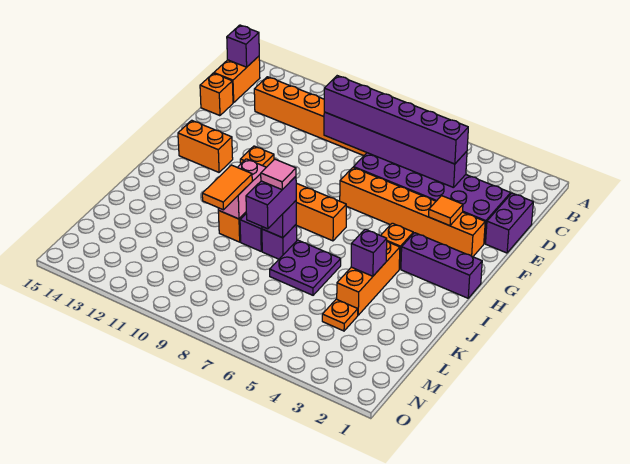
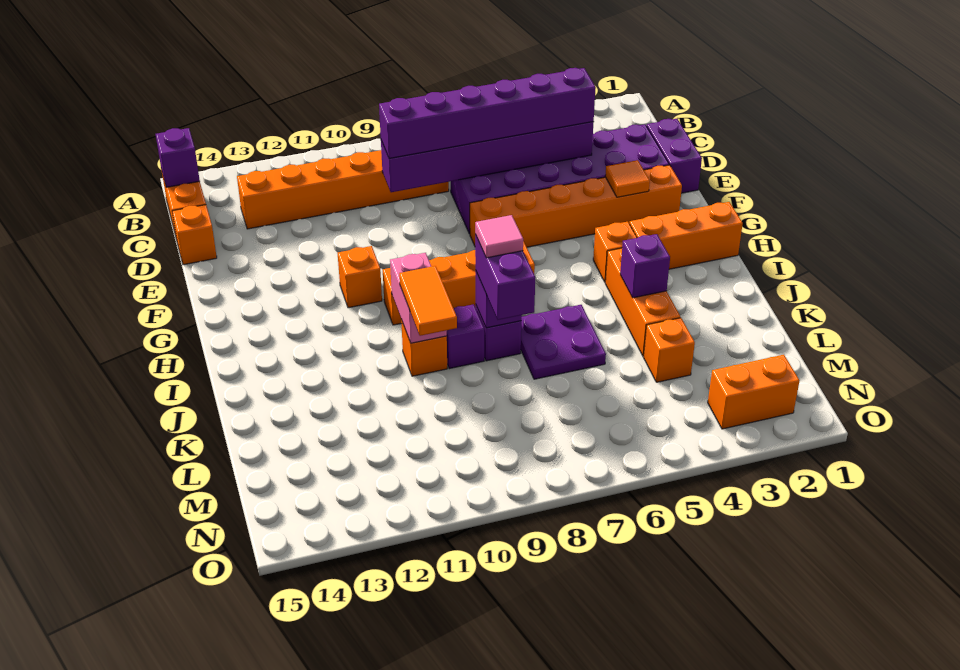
orange brick G13:G14 level 1 -> orange brick N2:N3 level 1
purple brick H1:H3 level 1 -> orange brick H1:H3 level 1
orange plate L4 level 1 -> orange brick L4 level 1

